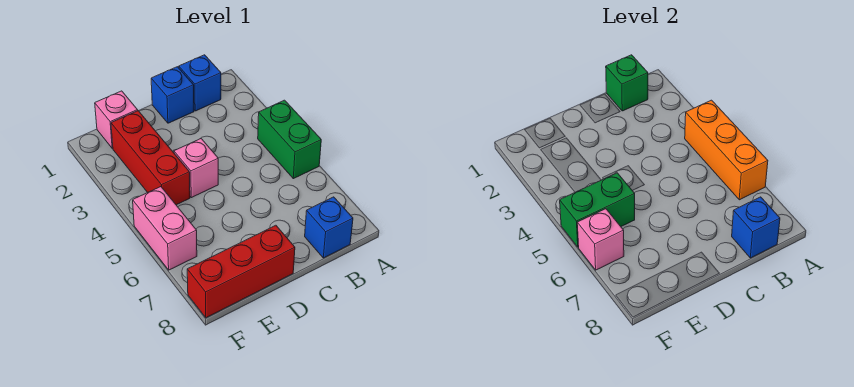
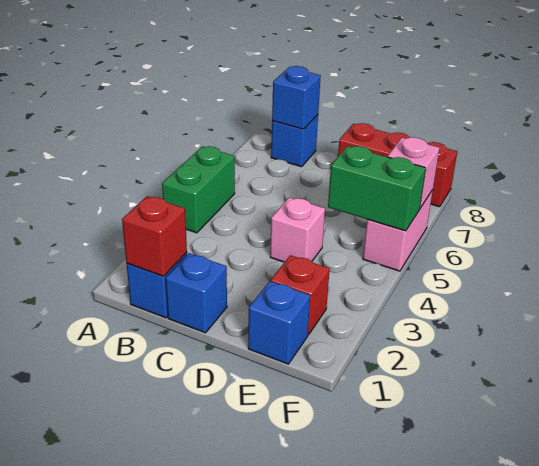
orange brick A4:A6 level 2 -> none
green brick B1 level 2 -> red brick B1 level 2
pink brick E1 level 1 -> blue brick E1 level 1
red brick E2:E4 level 1 -> red brick E2 level 1

